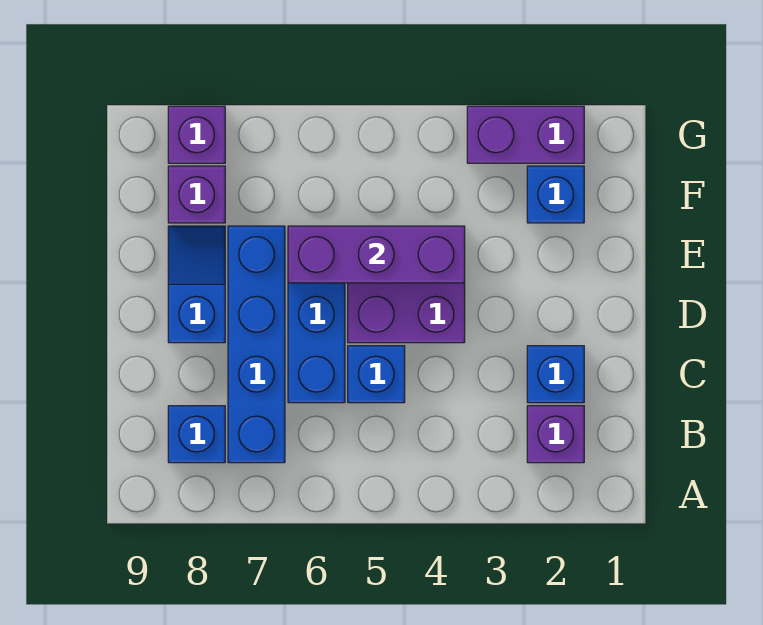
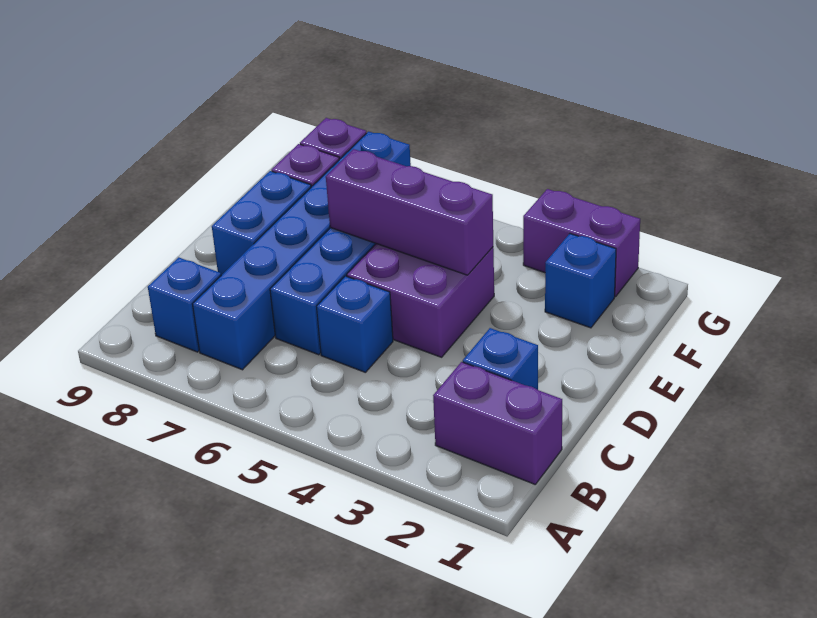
purple brick B2 level 1 -> purple brick B1:B2 level 1
blue brick B7:E7 level 1 -> blue brick B7:G7 level 1
blue slope D8:E8 level 1 top D -> blue brick D8:E8 level 1

